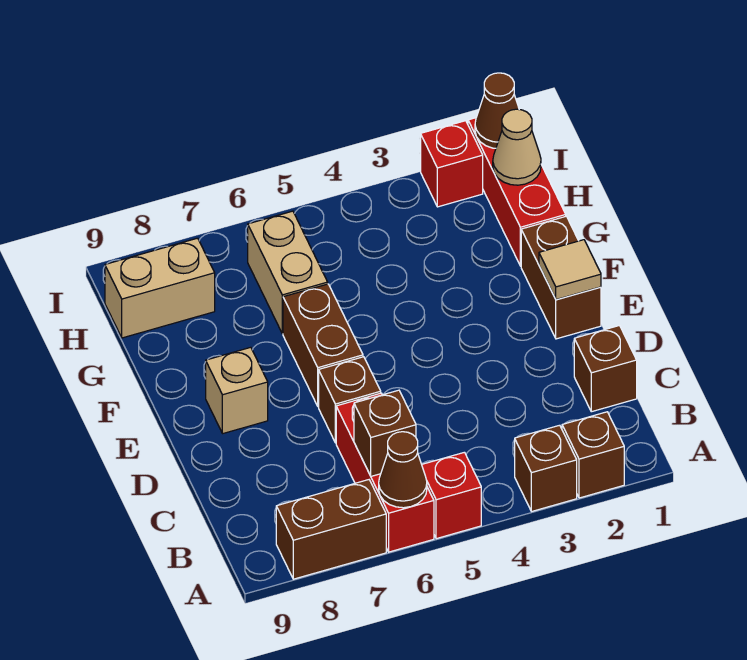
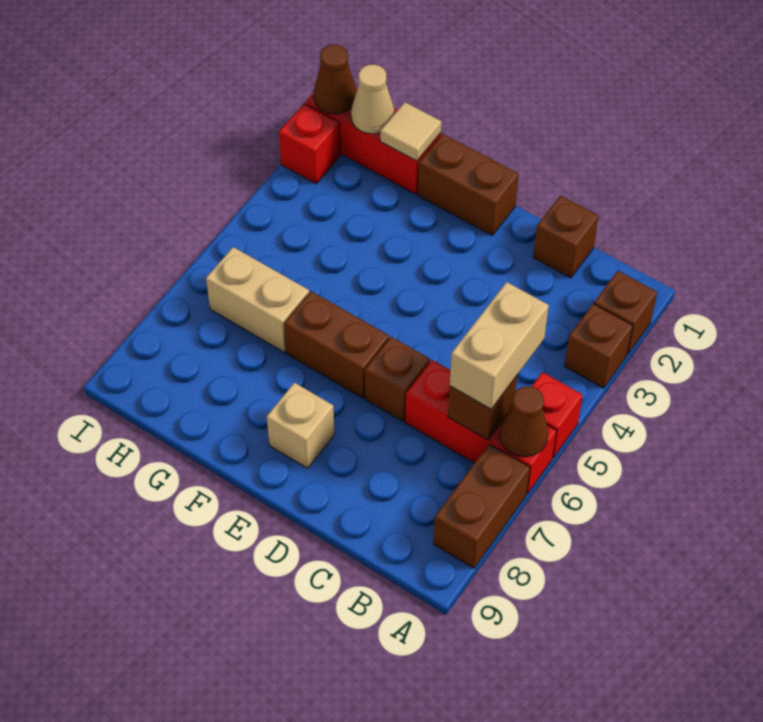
tan tile E1 level 2 -> tan tile G1 level 2
tan brick H8:H9 level 1 -> tan brick B5:B6 level 3

